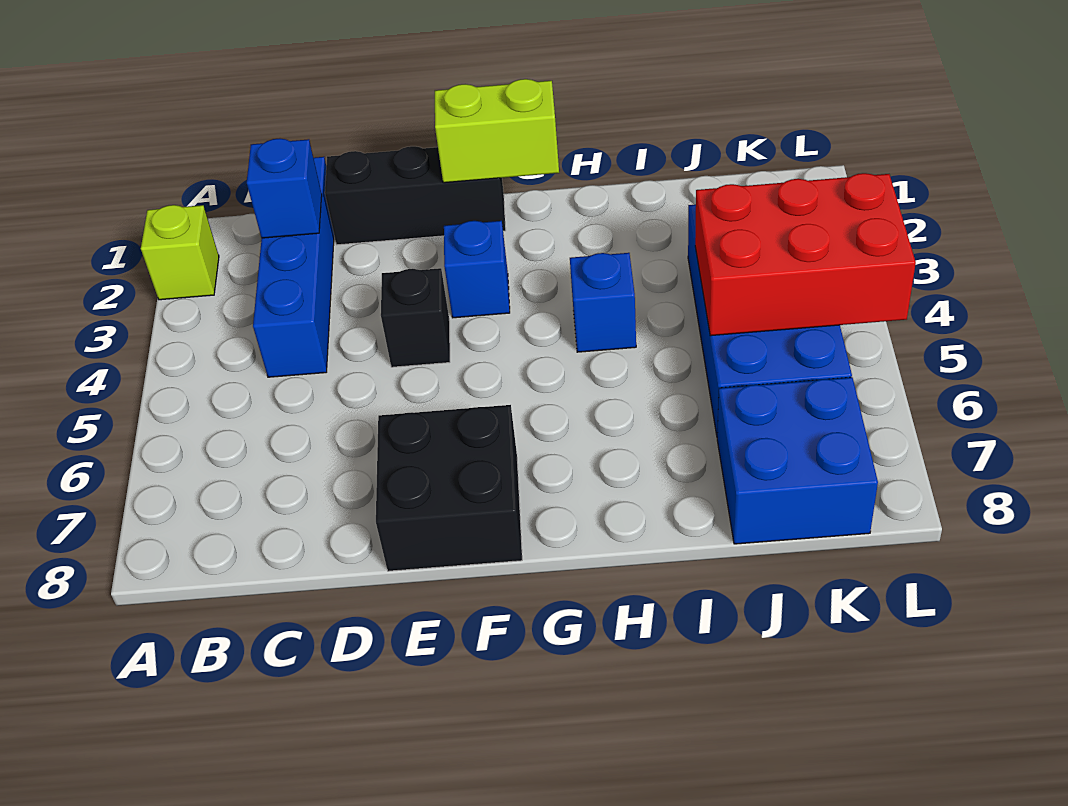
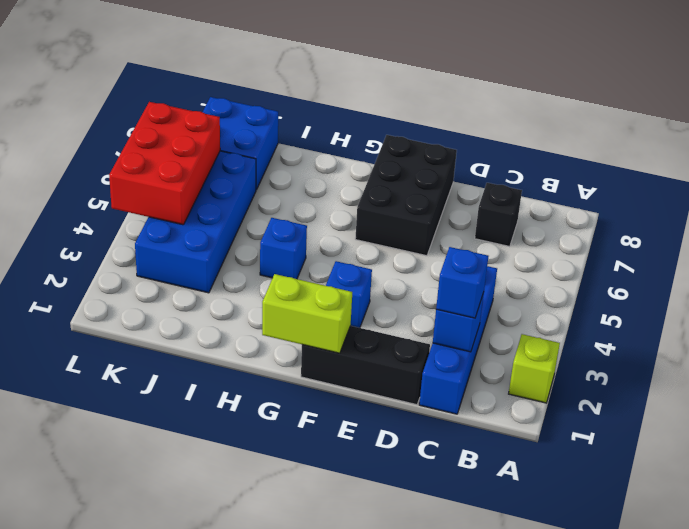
none -> blue brick C2 level 3
black brick E4 level 1 -> black brick C7 level 1
black brick E7:F8 level 1 -> black brick E6:F8 level 1
red brick J4:L5 level 2 -> red brick K4:L6 level 2

